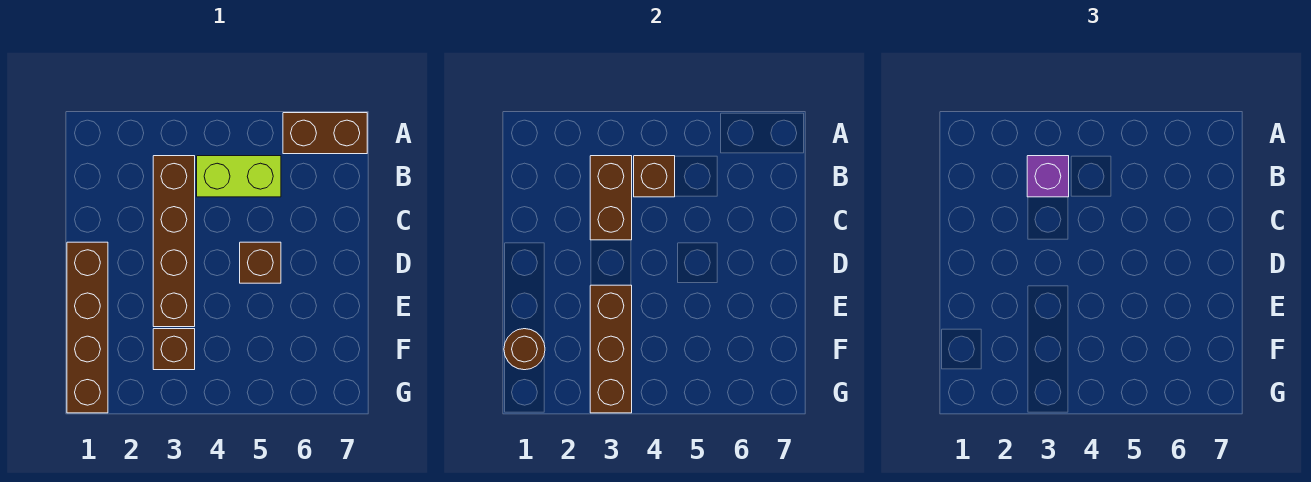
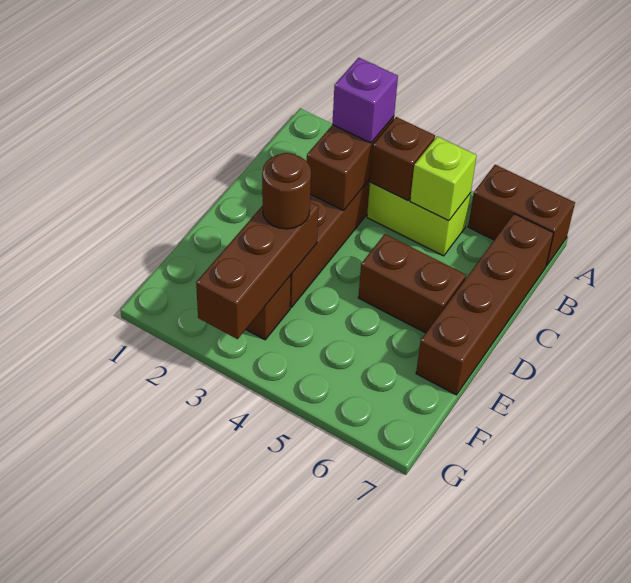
none -> lime brick B5 level 2
brown brick D1:G1 level 1 -> brown brick B7:E7 level 1
brown brick D5 level 1 -> brown brick D5:D6 level 1
brown round brick F1 level 2 -> brown round brick E3 level 3

